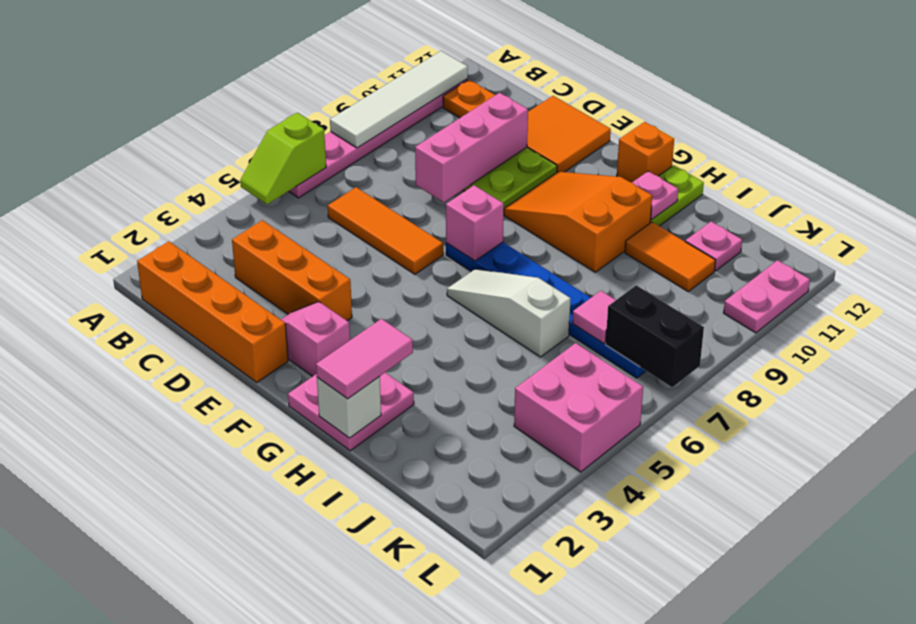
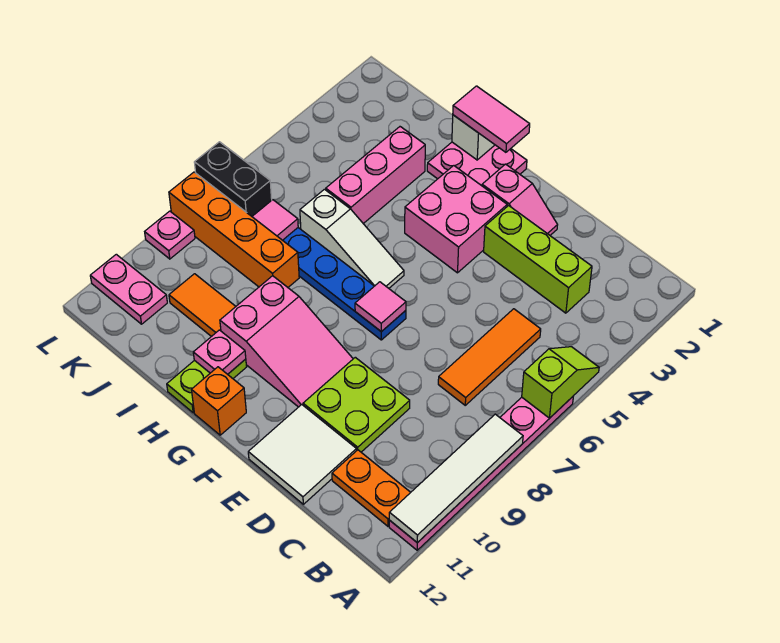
orange brick B1:E1 level 1 -> orange brick I8:L8 level 1
orange brick C3:E3 level 1 -> lime brick C3:E3 level 1
orange tile C6:E6 level 1 -> orange tile C5:C7 level 1
pink brick D8:D10 level 2 -> pink brick I3:I5 level 1
orange tile D11:E12 level 1 -> white tile D11:E12 level 1
pink brick F7 level 2 -> pink tile F7 level 2
orange slope F9:H10 level 1 top H -> pink slope F9:H10 level 1 top H
pink tile H1:H2 level 3 -> pink tile G1:H1 level 3
pink plate J11 level 1 -> pink plate L9 level 1
pink brick K4:L5 level 1 -> pink brick F3:G4 level 1
pink plate L10:L11 level 1 -> pink plate K11:L11 level 1

